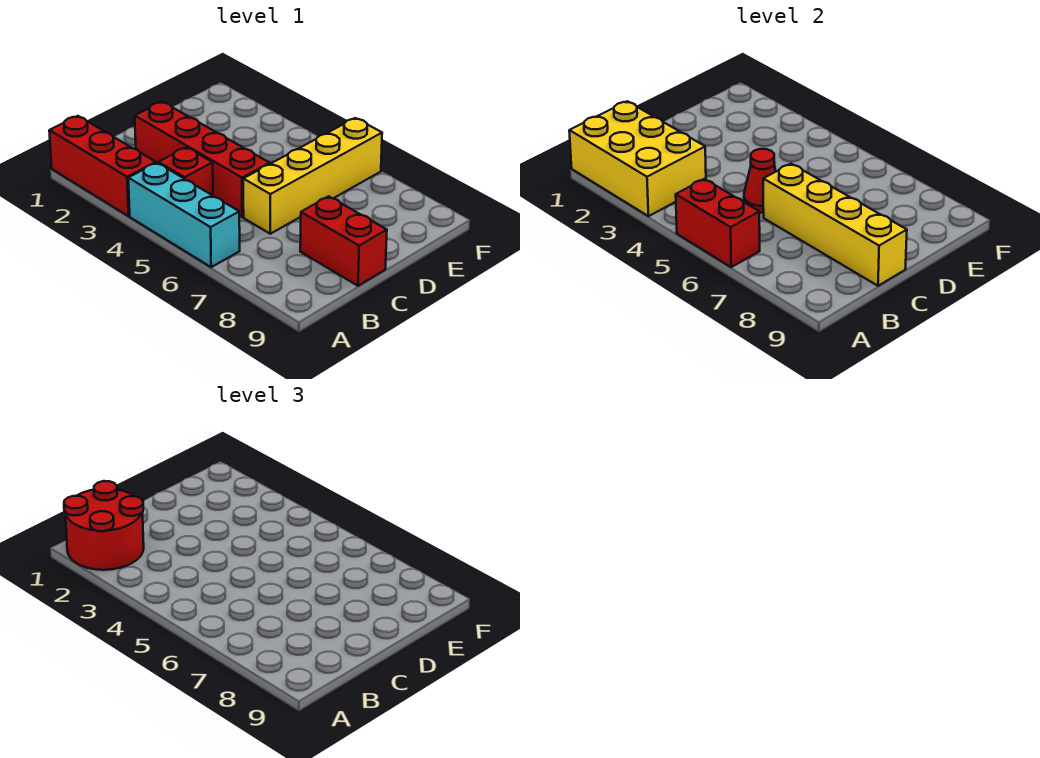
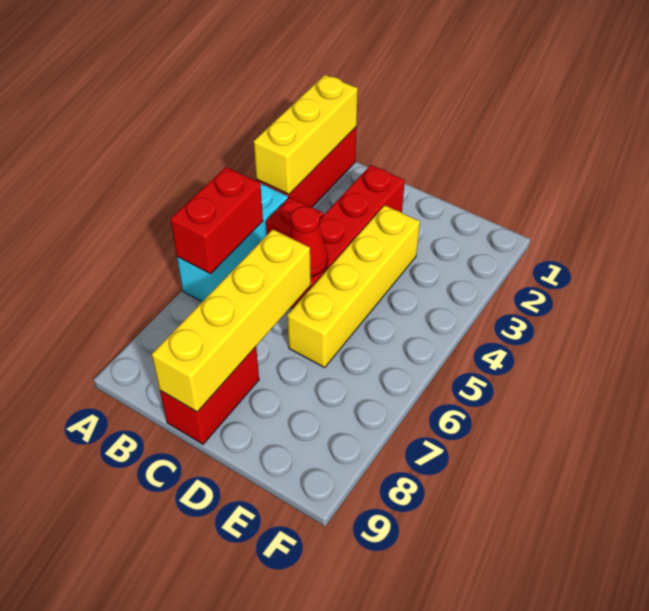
yellow brick A1:B3 level 2 -> yellow brick A1:A3 level 2
red round brick A1:B2 level 3 -> none
yellow brick C6:F6 level 1 -> yellow brick D3:D6 level 1

